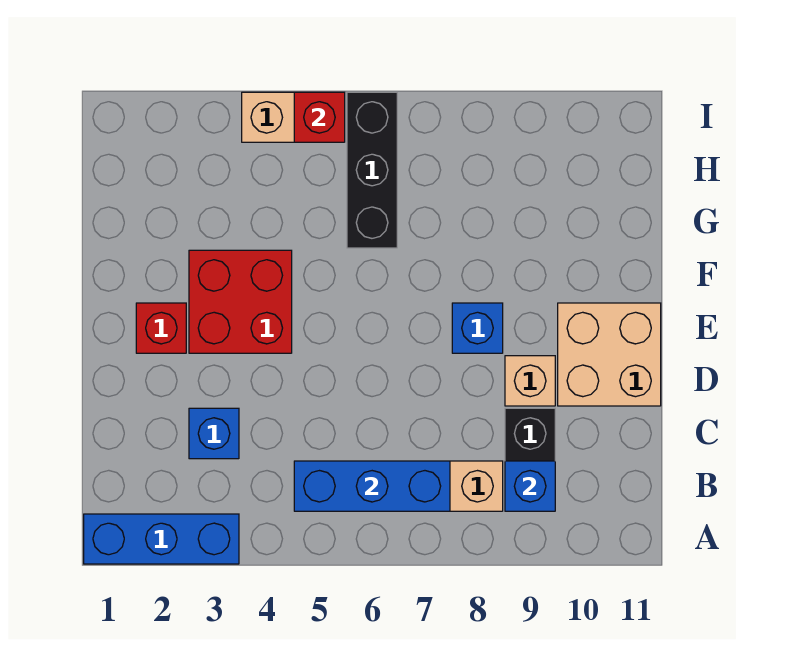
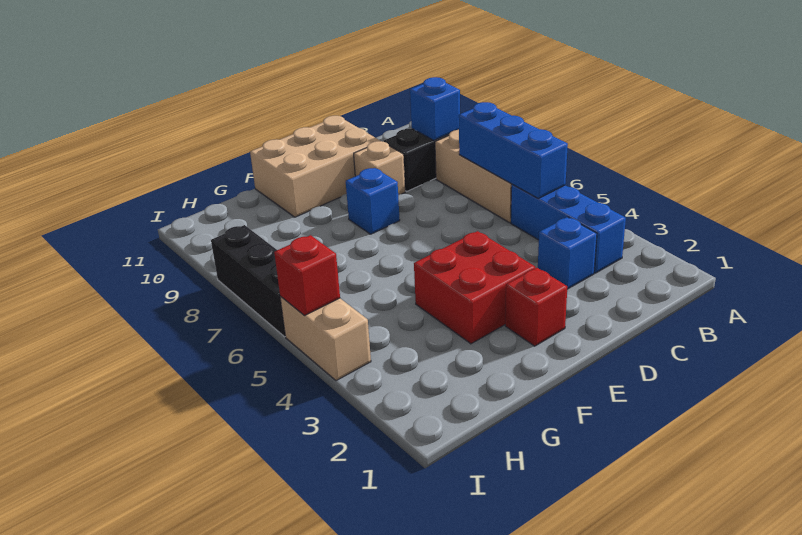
blue brick A1:A3 level 1 -> blue brick B3:B5 level 1
tan brick D10:E11 level 1 -> tan brick D10:F11 level 1
black brick G6:I6 level 1 -> black brick I6:I8 level 1

